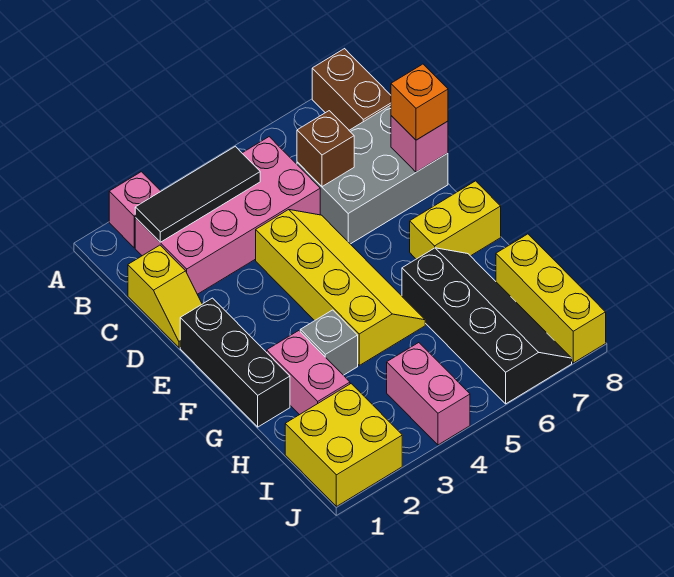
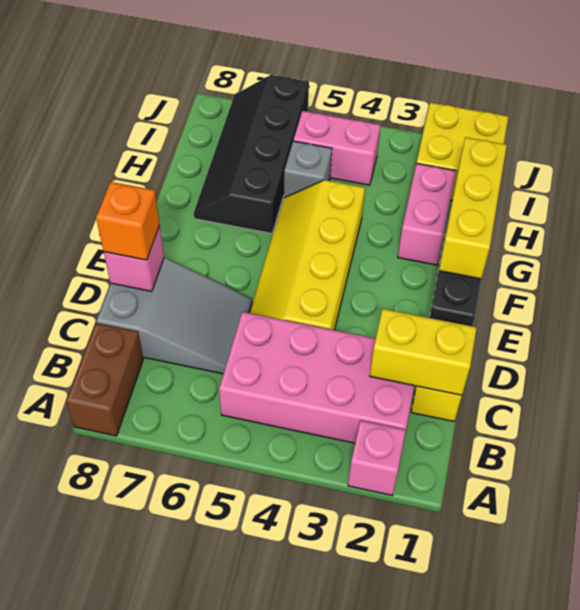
black tile B2:B4 level 2 -> none
grey brick C6:D8 level 1 -> grey slope C6:D8 level 1 top 8
brown brick C6 level 2 -> none
yellow brick F7:F8 level 1 -> yellow brick C1:C2 level 2
grey brick G3 level 1 -> grey brick H5 level 1
yellow brick H8:J8 level 1 -> yellow brick F1:H1 level 2
pink brick I4:J4 level 1 -> pink brick I4:I5 level 1

